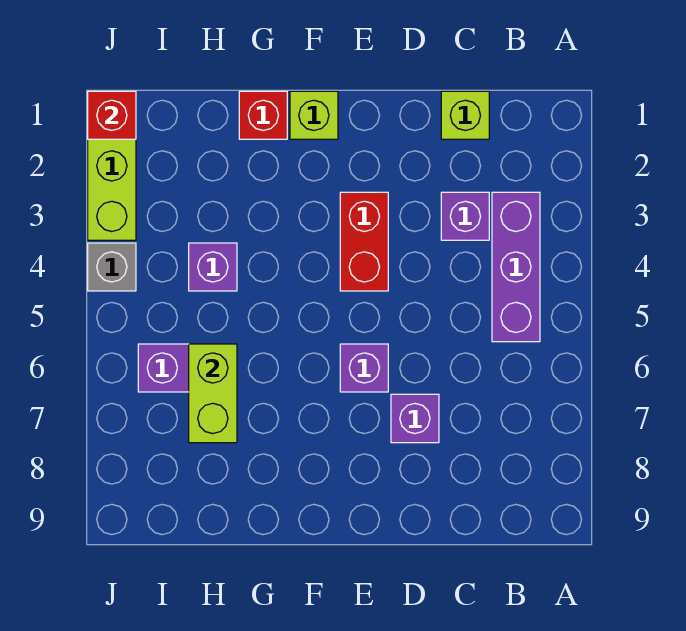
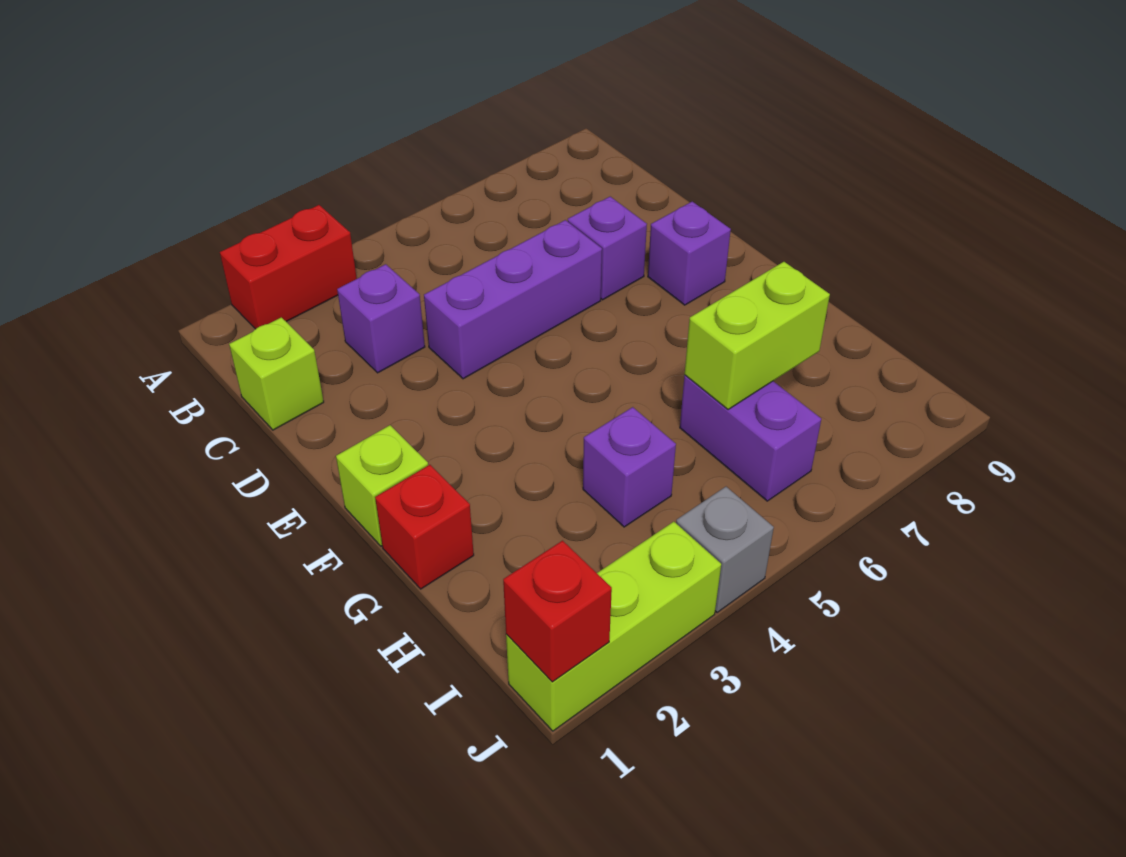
purple brick B3:B5 level 1 -> purple brick D4:D6 level 1
red brick E3:E4 level 1 -> red brick A2:A3 level 1
purple brick E6 level 1 -> purple brick E8 level 1

